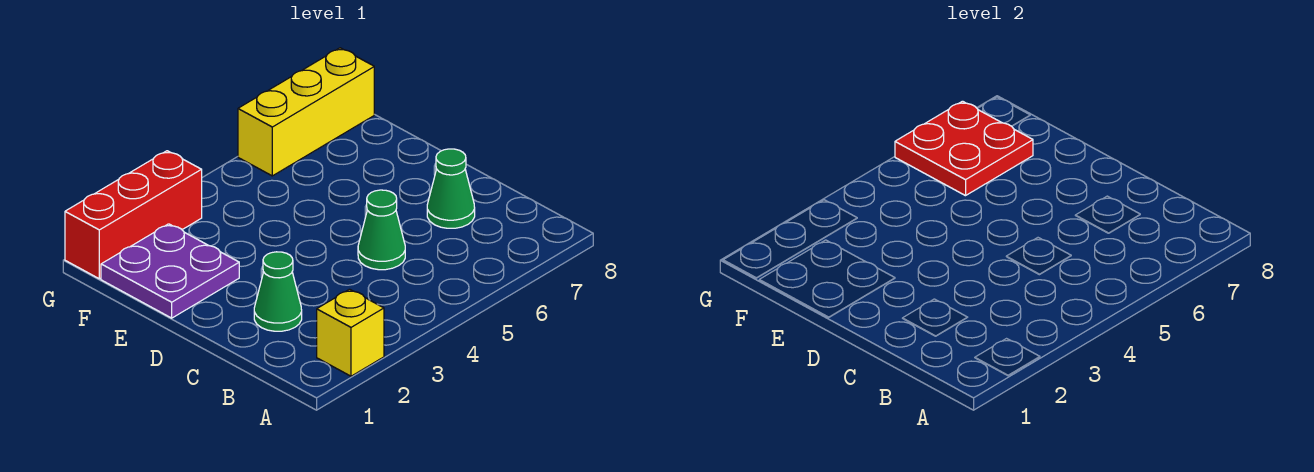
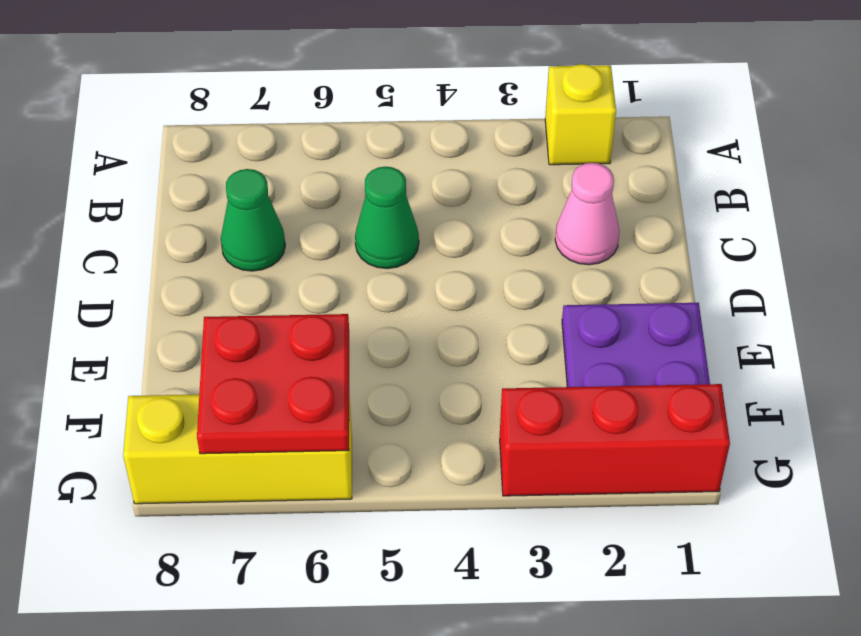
green cone C2 level 1 -> pink cone C2 level 1

